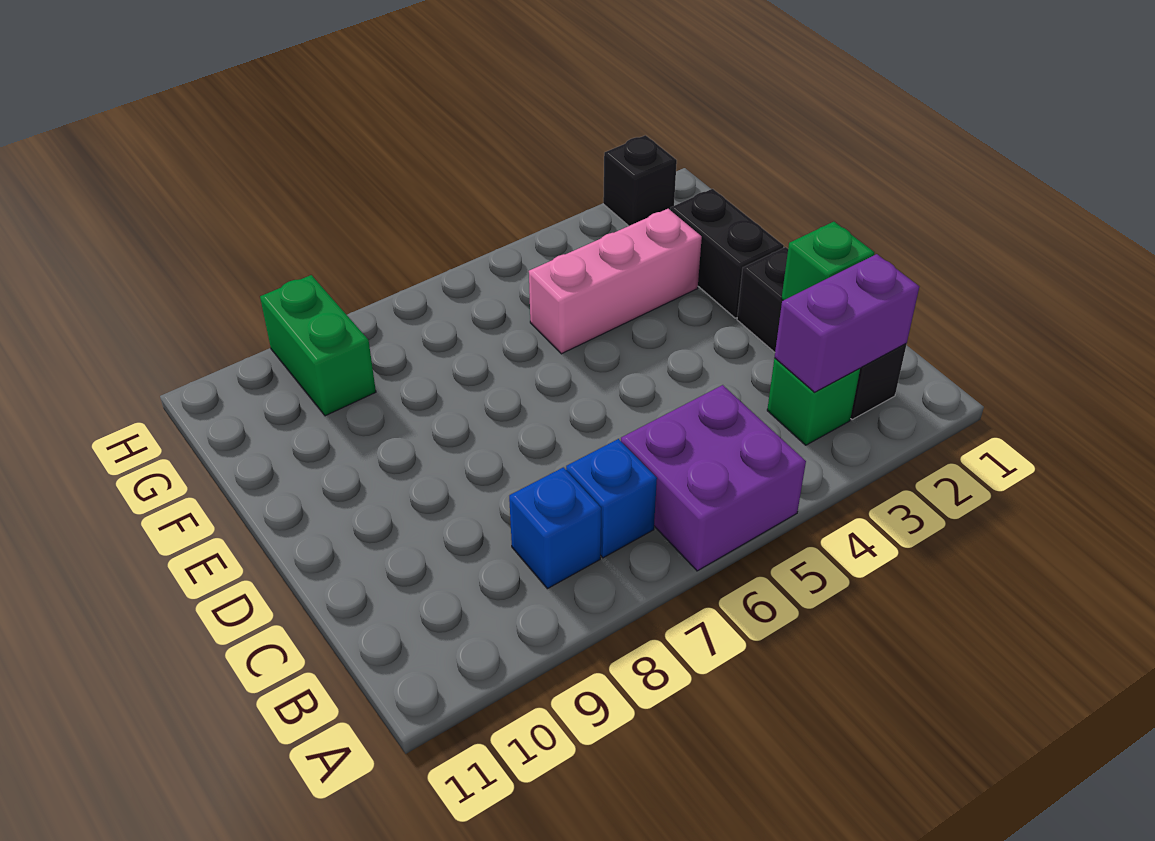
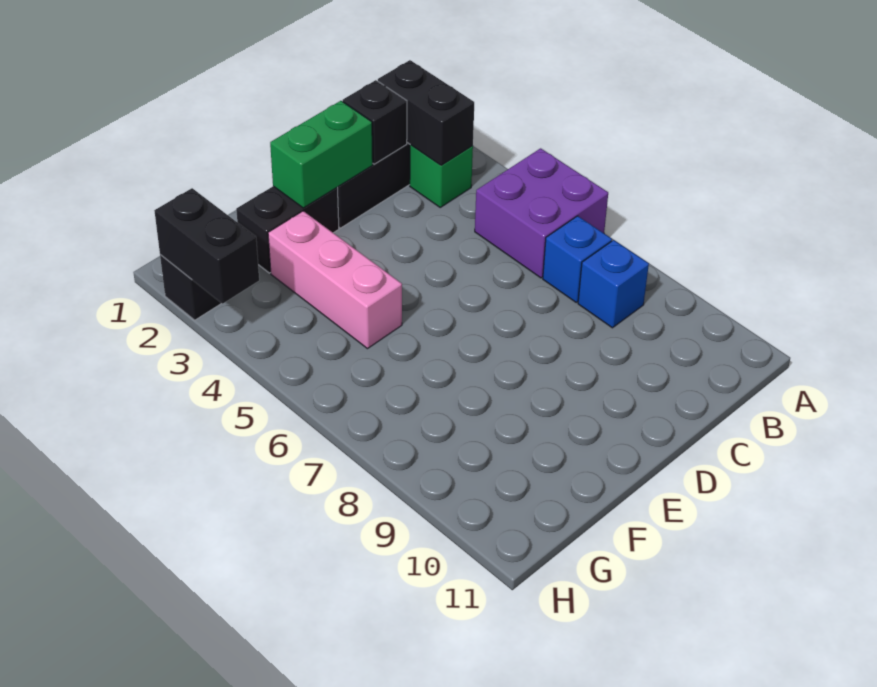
purple brick B2:B3 level 2 -> black brick B2:B3 level 2
green brick C2 level 2 -> black brick C2 level 2
green brick G9:H9 level 1 -> green brick D2:E2 level 2
none -> black brick H2:H3 level 2

